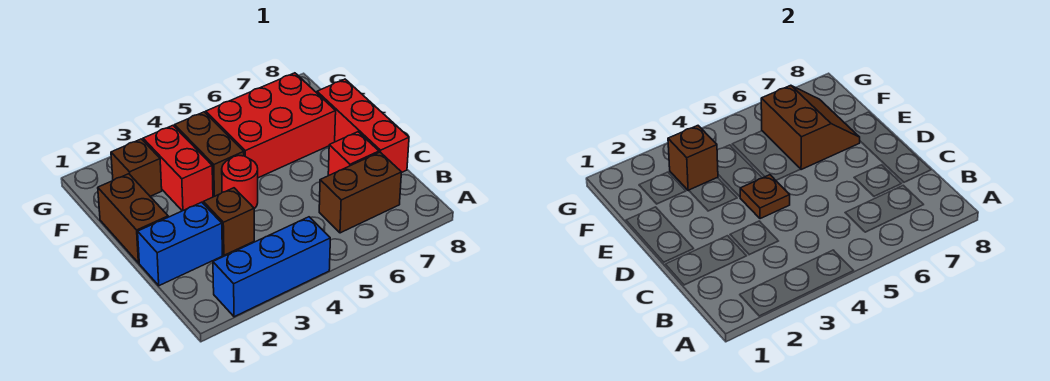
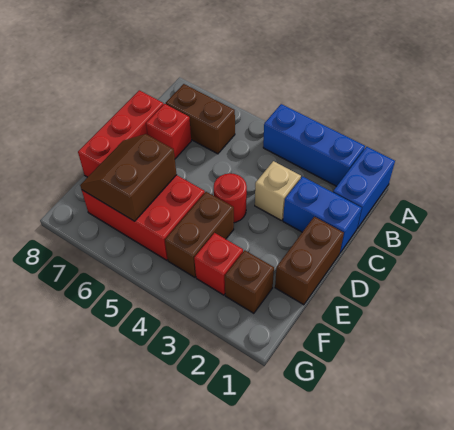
none -> blue brick A1:B1 level 1
brown brick C3 level 1 -> tan brick C3 level 1
brown plate D4 level 2 -> none
red brick E3:F3 level 1 -> red brick F3 level 1
brown brick F3 level 2 -> none

